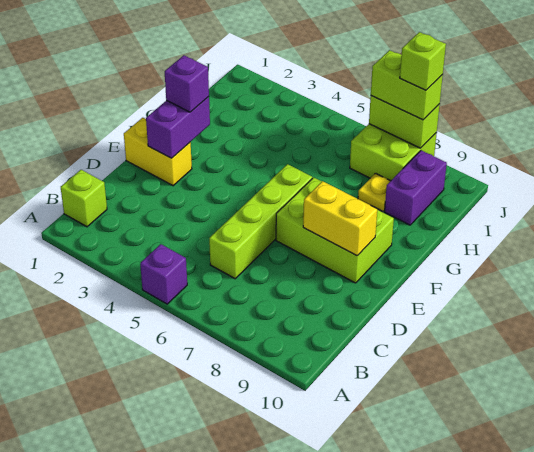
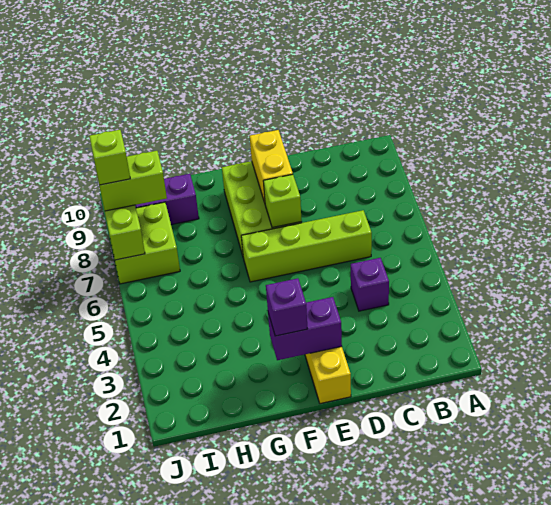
purple brick A5 level 1 -> purple brick C4 level 1
lime brick B1 level 1 -> lime brick E7 level 2
yellow plate H8 level 1 -> none
lime brick J7:J8 level 3 -> lime brick I8:J8 level 3

